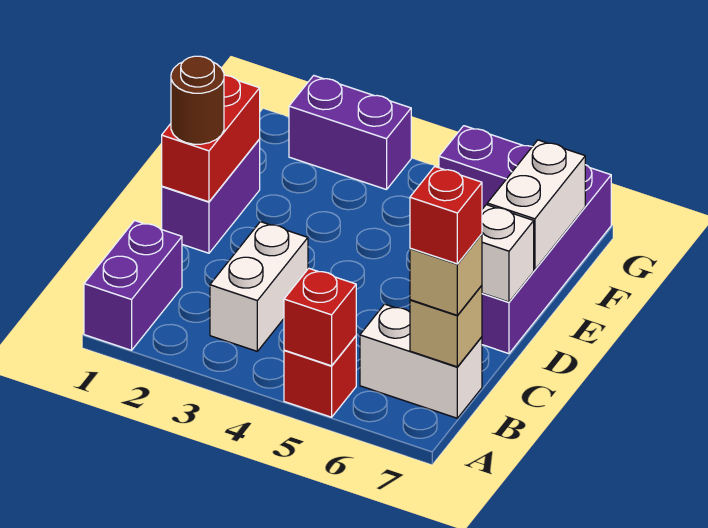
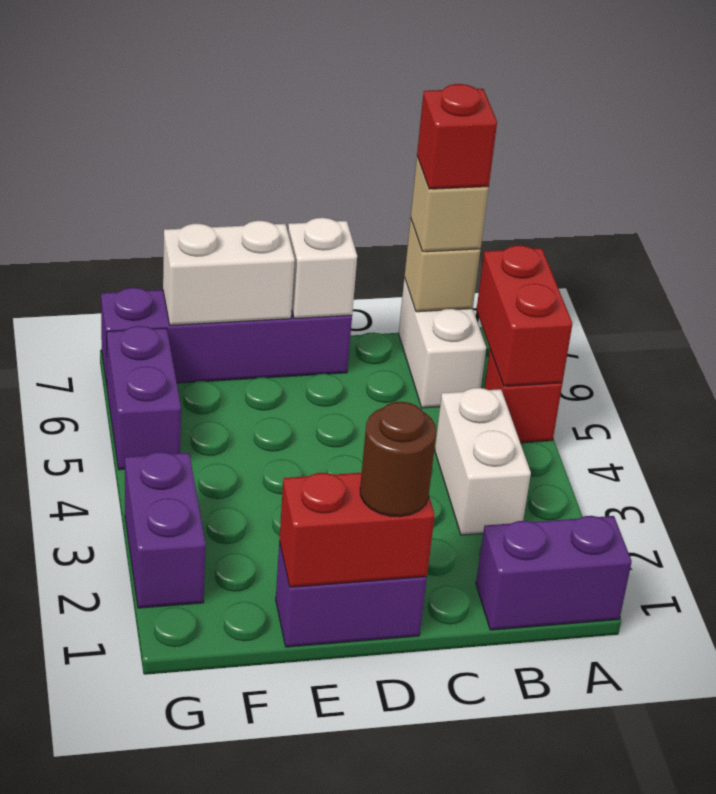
red brick A5 level 2 -> red brick A5:A6 level 2
white brick B3:C3 level 1 -> white brick B3:B4 level 1

